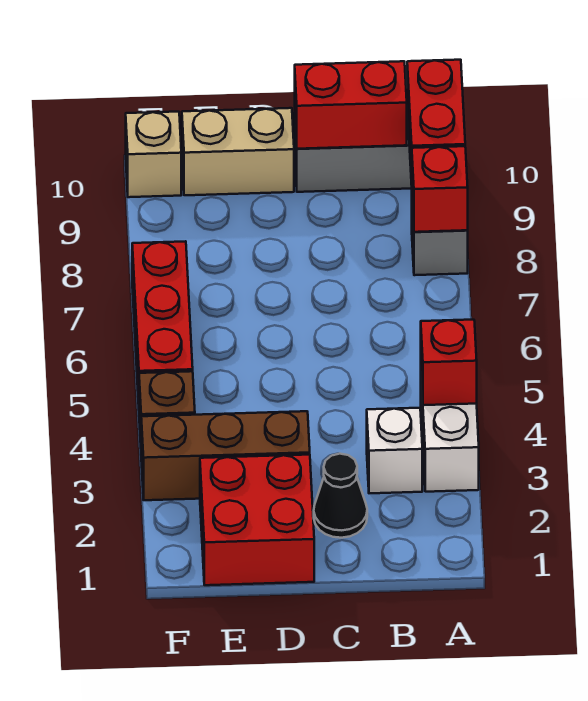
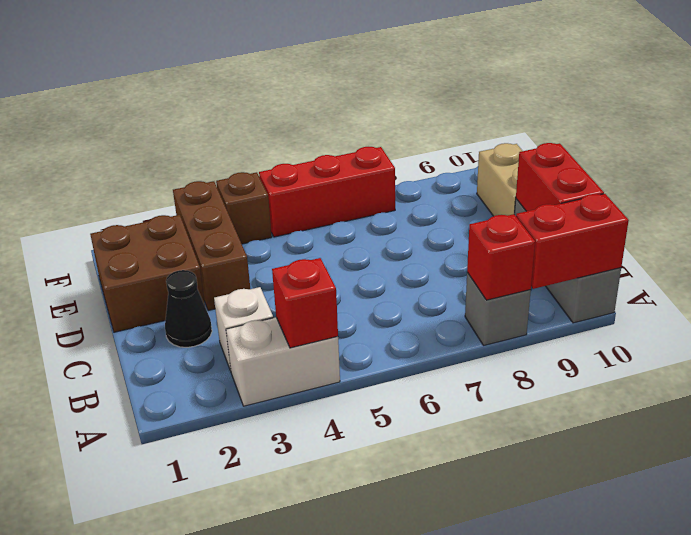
red brick D1:E2 level 1 -> brown brick D1:E2 level 1
tan brick F10 level 1 -> none

